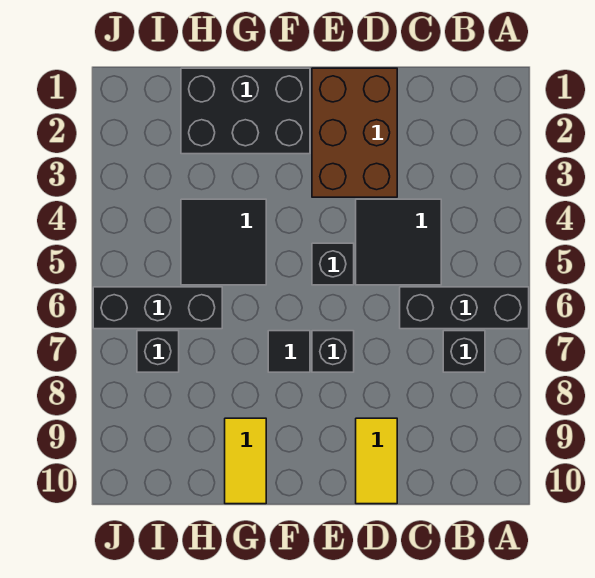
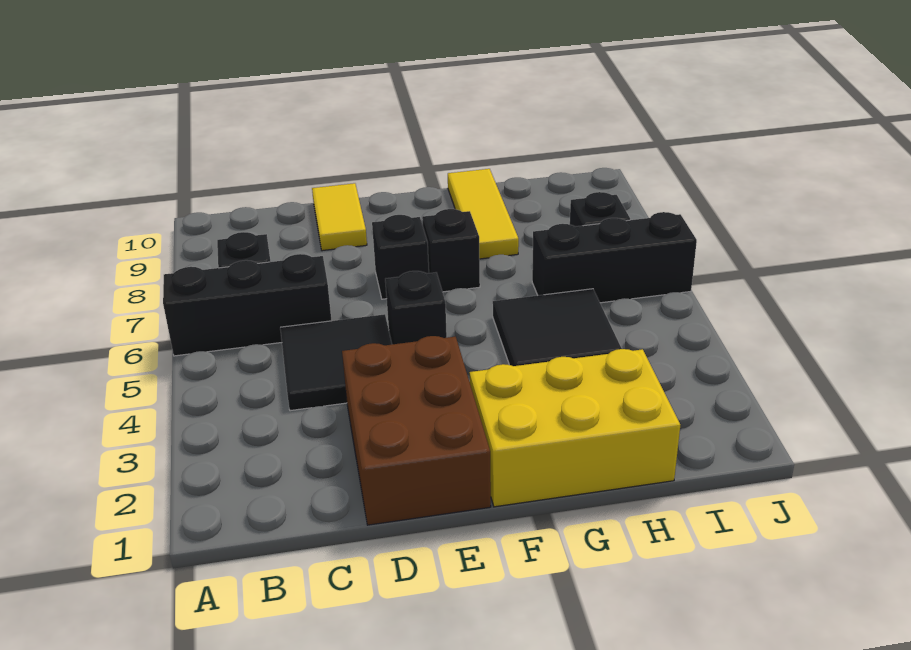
black brick F1:H2 level 1 -> yellow brick F1:H2 level 1
black tile F7 level 1 -> black brick F7 level 1
yellow tile G9:G10 level 1 -> yellow tile G8:G10 level 1

